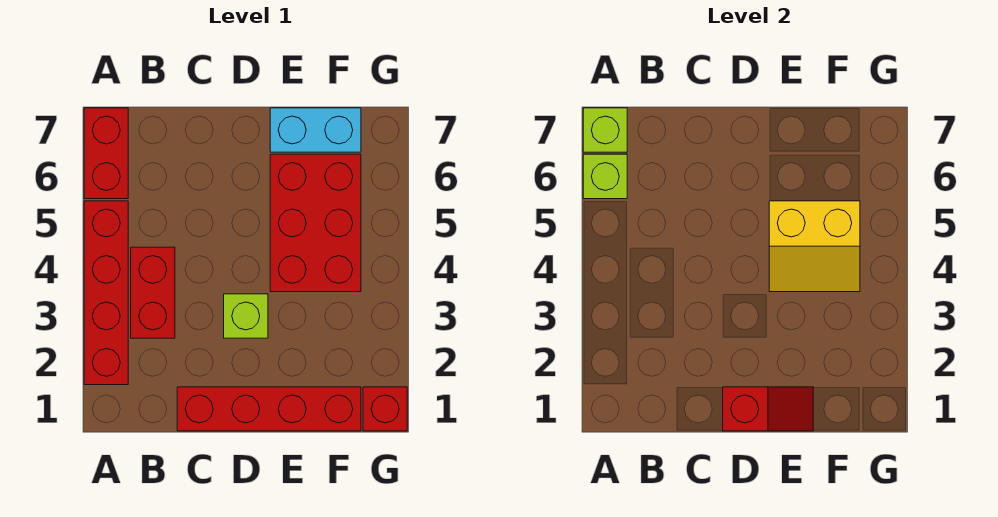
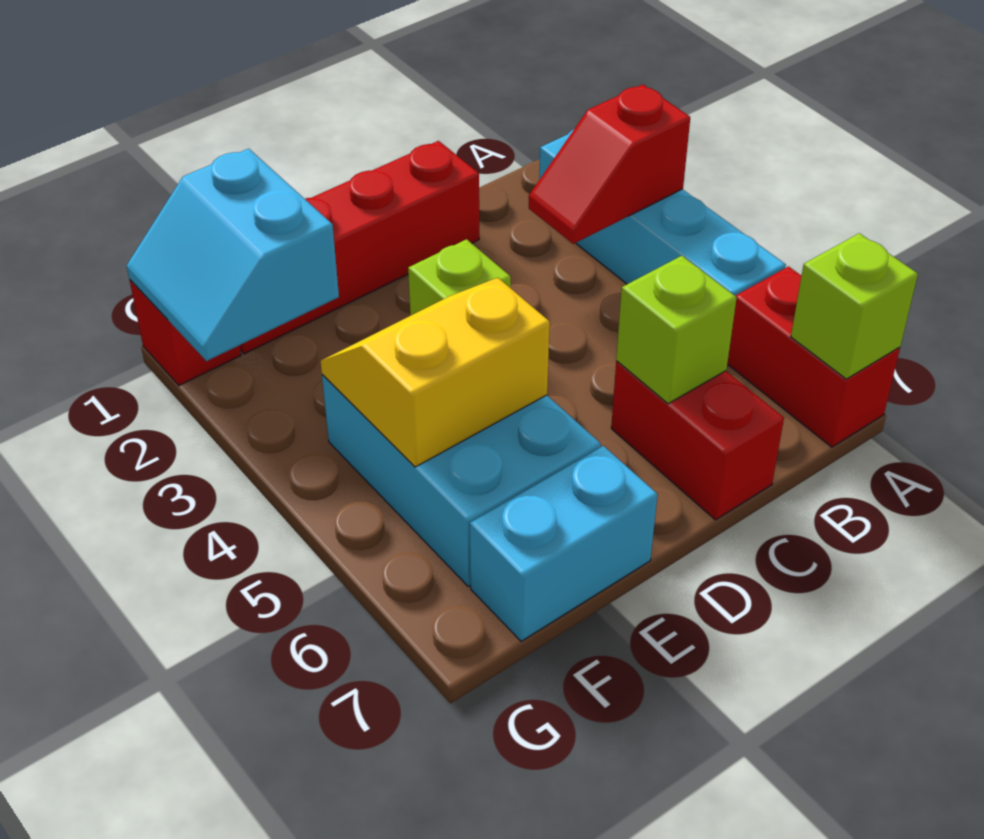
red brick A2:A5 level 1 -> cyan brick A2:A5 level 1
lime brick A6 level 2 -> lime brick C6 level 2
red brick B3:B4 level 1 -> red brick C6:C7 level 1
red slope D1:E1 level 2 top D -> red slope A3:B3 level 2 top A
red brick E4:F6 level 1 -> cyan brick E4:F6 level 1
none -> cyan slope F1:G2 level 2 top F

